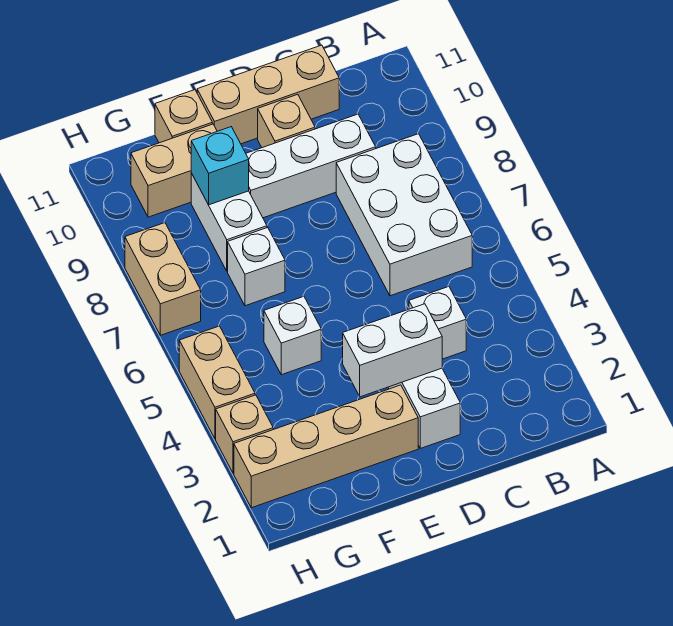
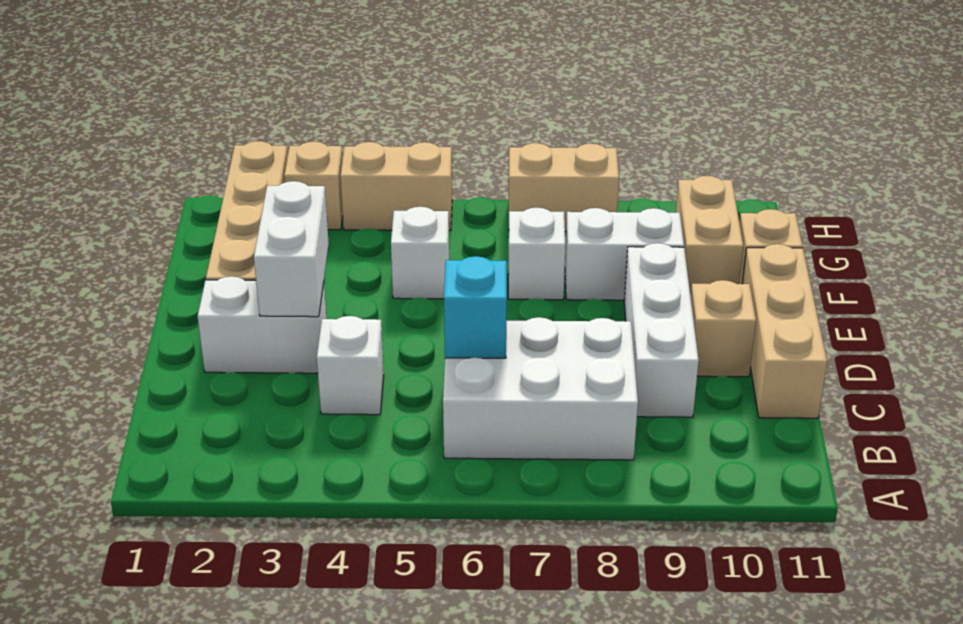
cyan brick F9 level 2 -> cyan brick C6 level 2

